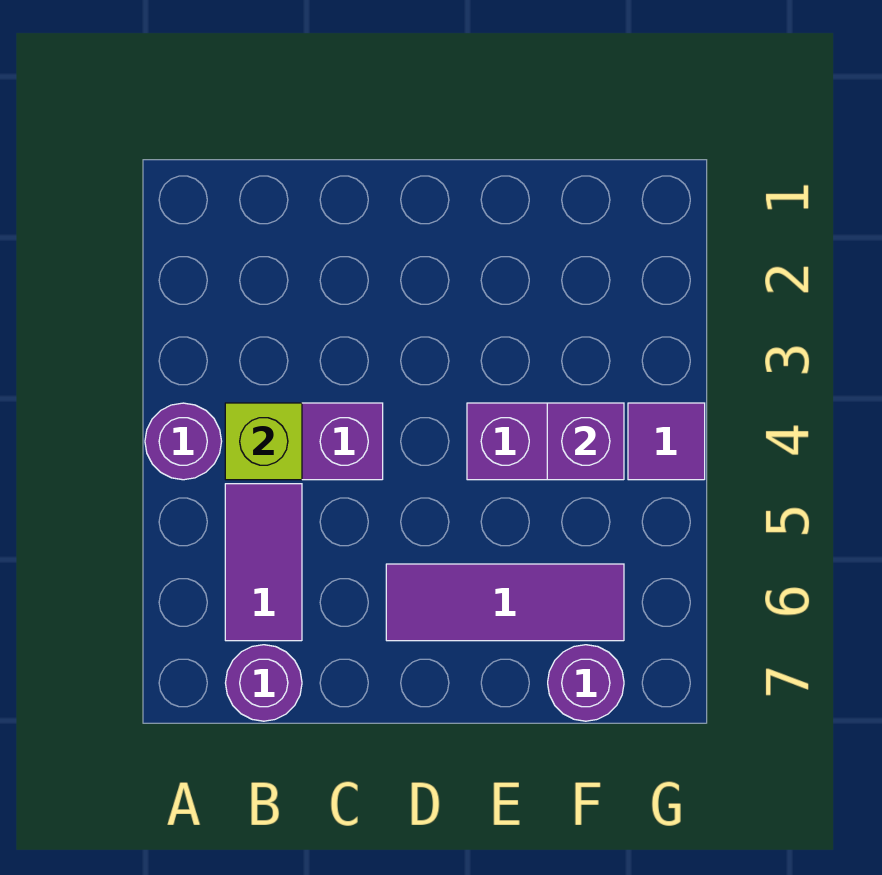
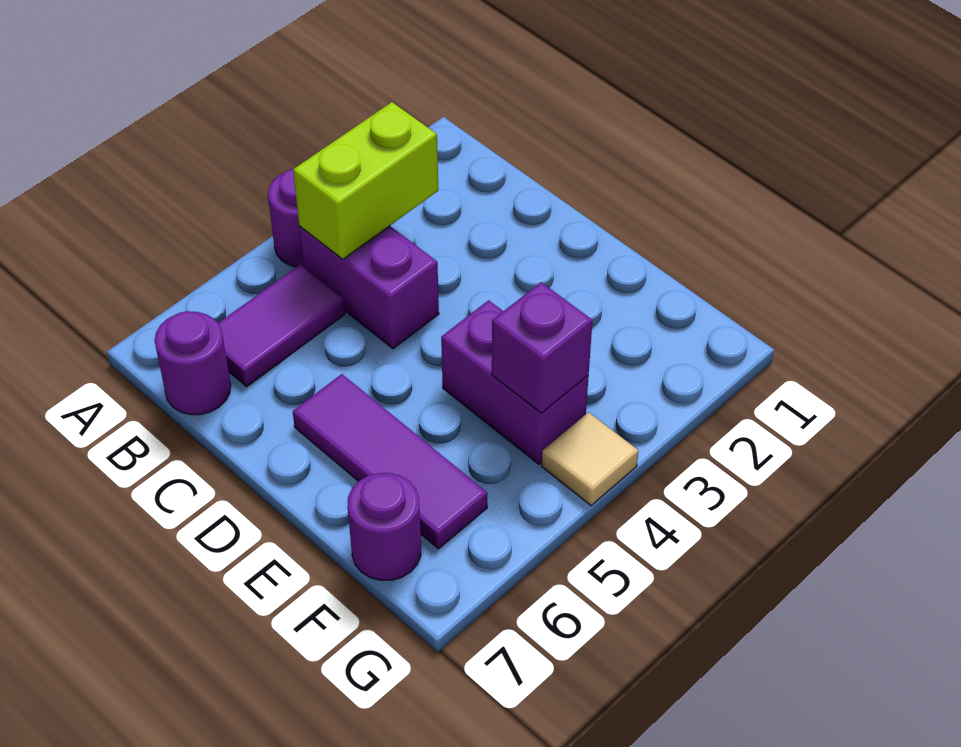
lime brick B4 level 2 -> lime brick B3:B4 level 2
purple tile G4 level 1 -> tan tile G4 level 1

